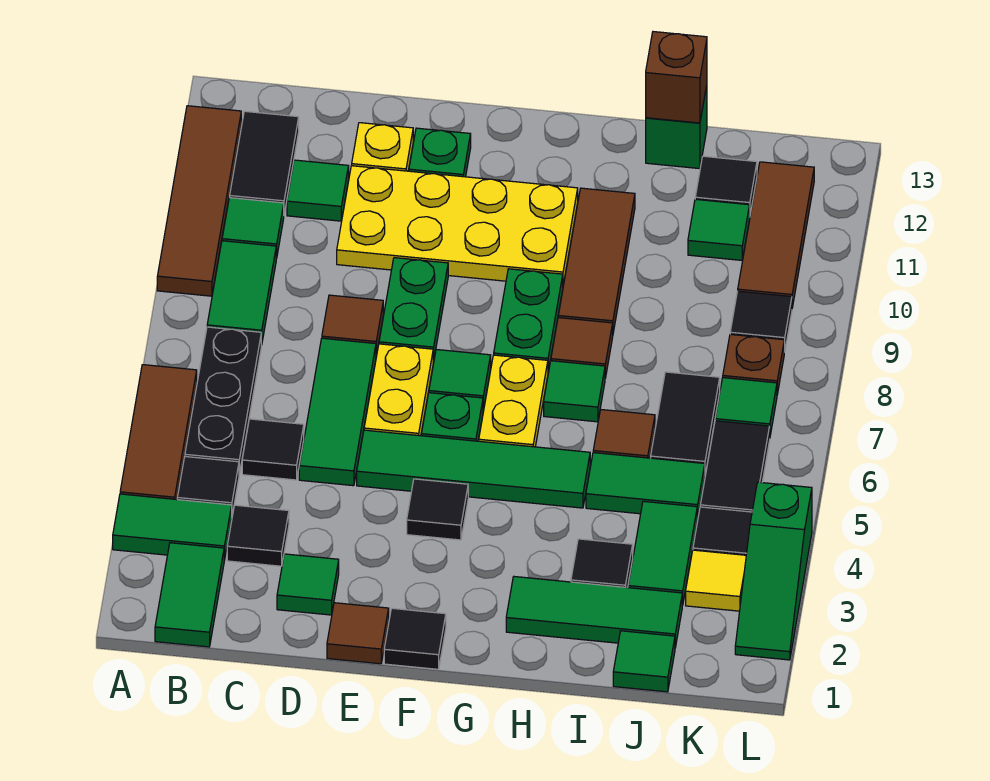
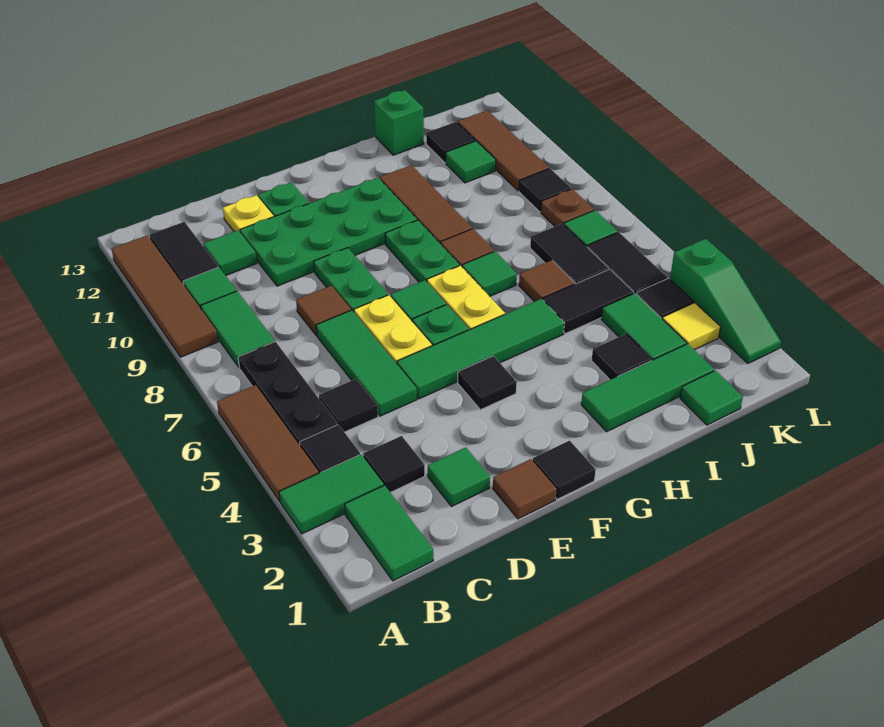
yellow plate D10:G11 level 1 -> green plate D10:G11 level 1
green tile I5:J5 level 1 -> black tile I5:J5 level 1
brown brick I13 level 2 -> none

